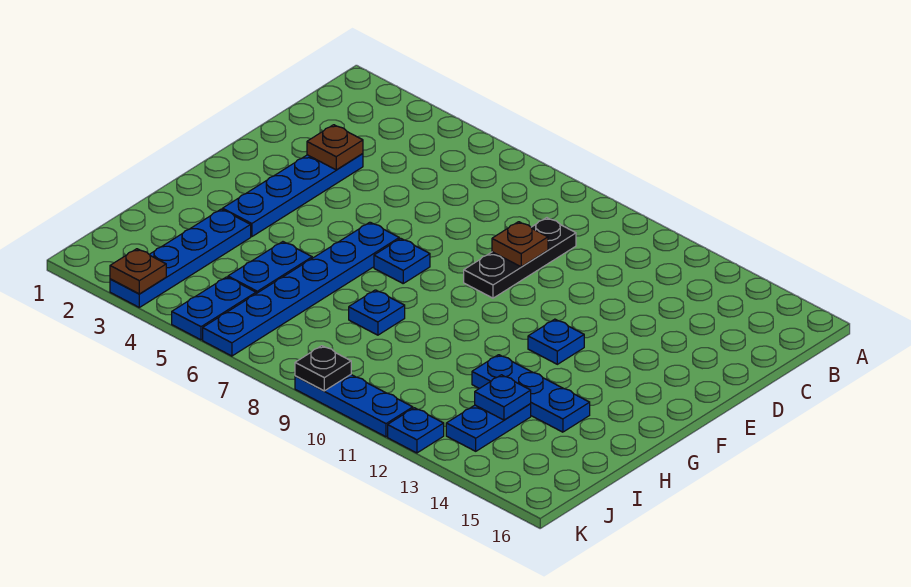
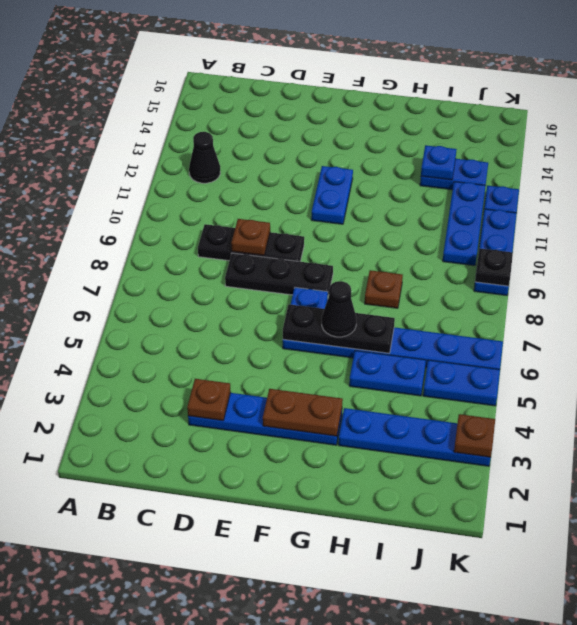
none -> black cone B12 level 1
none -> black plate D8:F8 level 1
none -> brown plate F3:G3 level 2
none -> black plate F6:H6 level 2
blue plate F12 level 1 -> blue plate F11:F12 level 1
none -> black cone G6 level 3
blue plate H8 level 1 -> brown plate H8 level 1
blue plate H12:H14 level 1 -> blue plate J10:J12 level 1

